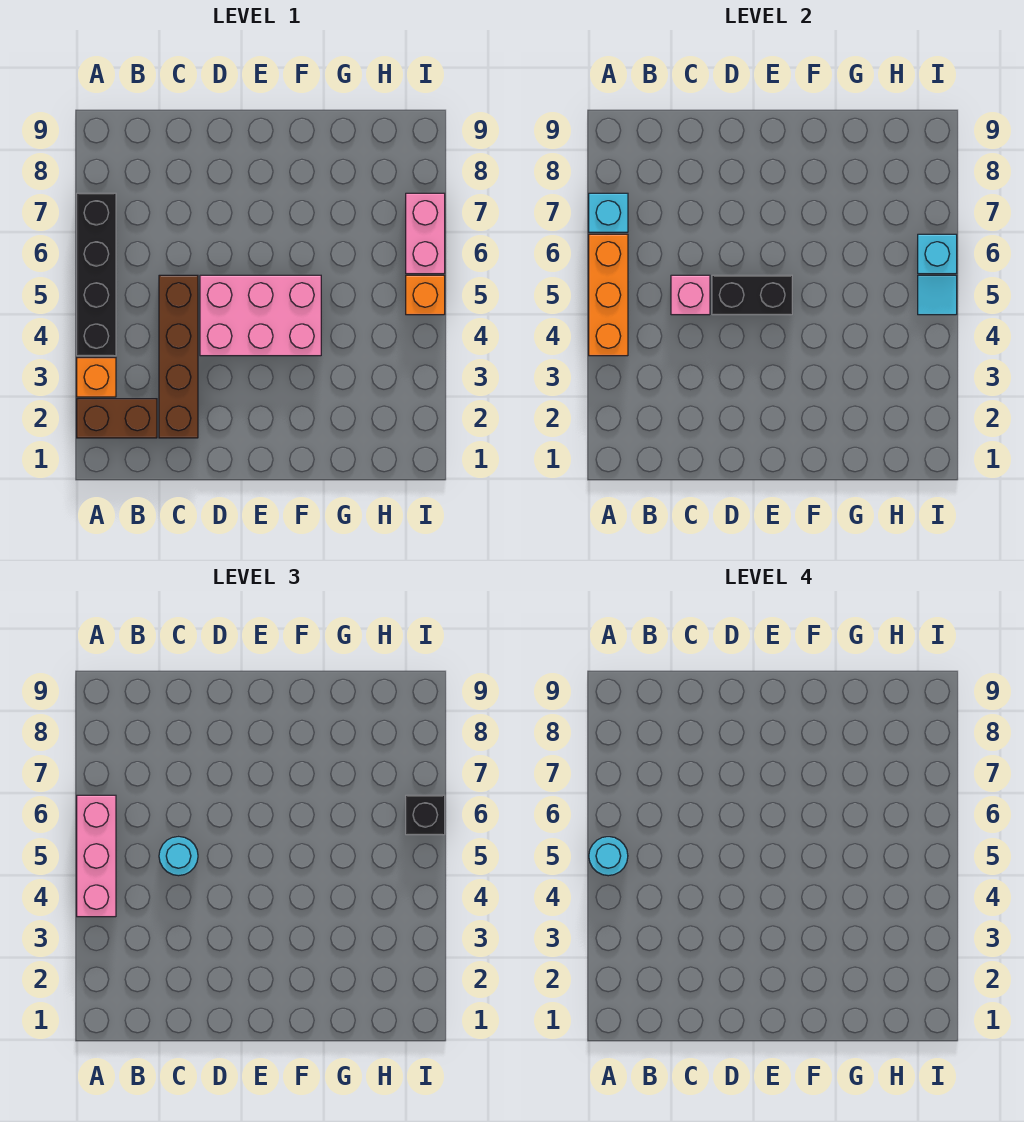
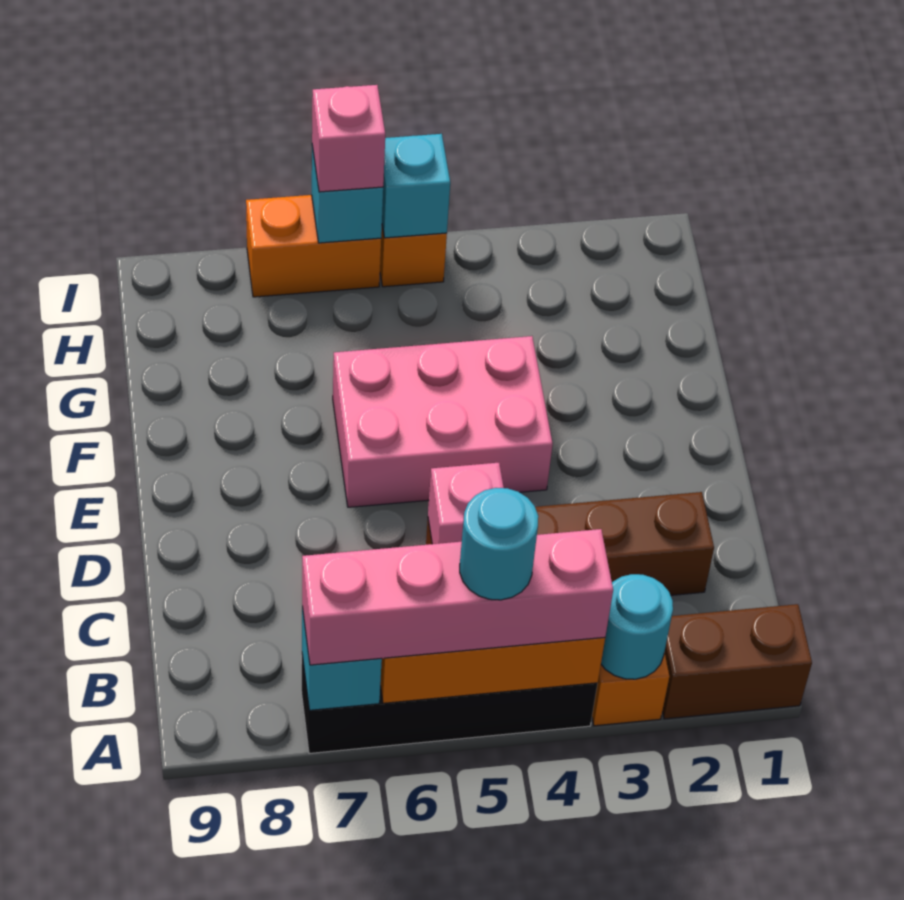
brown brick A2:B2 level 1 -> brown brick A1:A2 level 1
pink brick A4:A6 level 3 -> pink brick A4:A7 level 3
cyan round brick C5 level 3 -> cyan round brick A3 level 2
pink brick D4:F5 level 1 -> pink brick E4:F6 level 1
black brick D5:E5 level 2 -> none
cyan tile I5 level 2 -> cyan brick I5 level 2
pink brick I6:I7 level 1 -> orange brick I6:I7 level 1
black brick I6 level 3 -> pink brick I6 level 3

